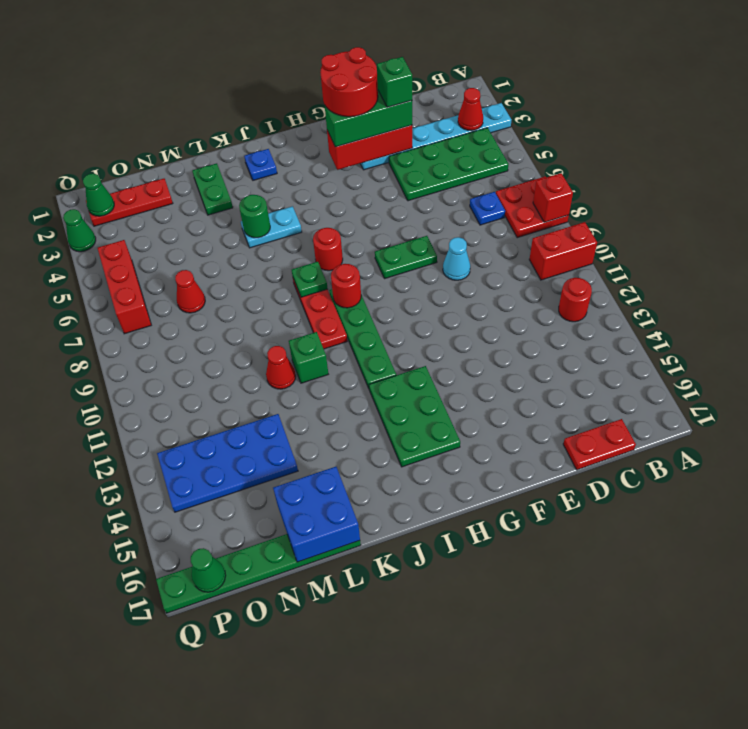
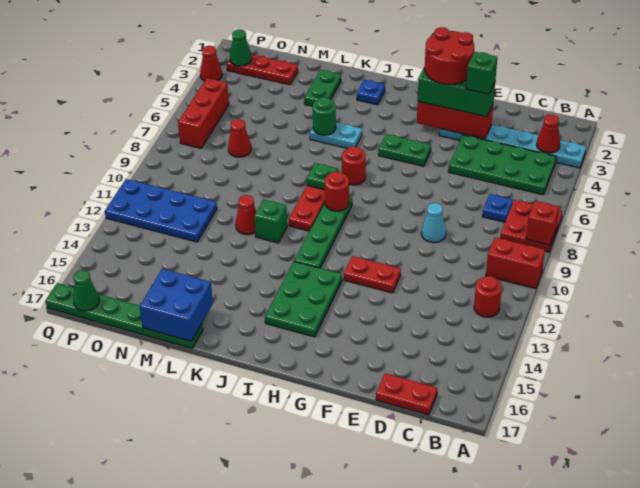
green plate F8:G8 level 1 -> green plate G5:H5 level 1
none -> red plate F12:G12 level 1
blue plate M13:P14 level 1 -> blue plate N11:Q12 level 1
green cone Q3 level 1 -> red cone Q3 level 1

